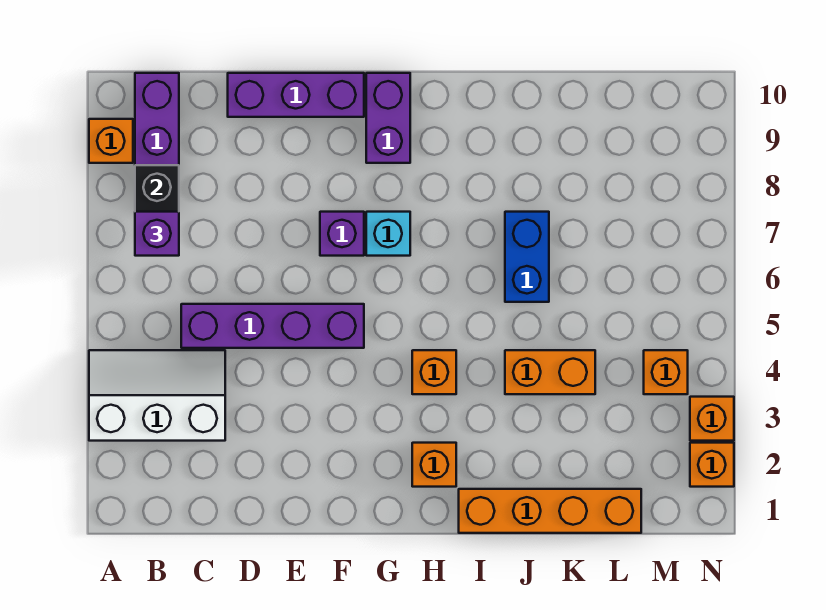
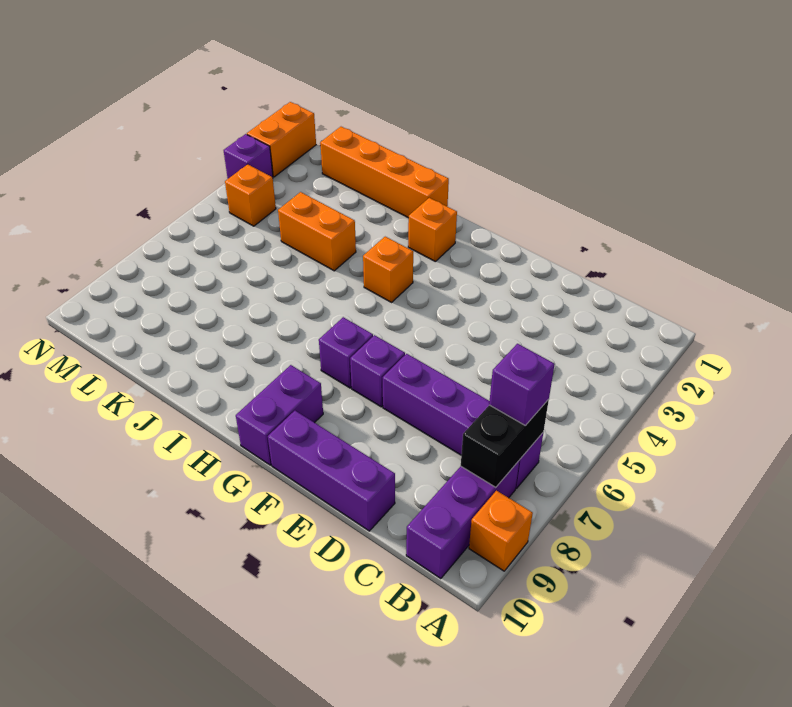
white slope A3:C4 level 1 top 3 -> none
purple brick C5:F5 level 1 -> purple brick B7:E7 level 1
cyan brick G7 level 1 -> purple brick G7 level 1
blue brick J6:J7 level 1 -> none
orange brick N2 level 1 -> orange brick N1:N2 level 1
orange brick N3 level 1 -> purple brick N3 level 1

